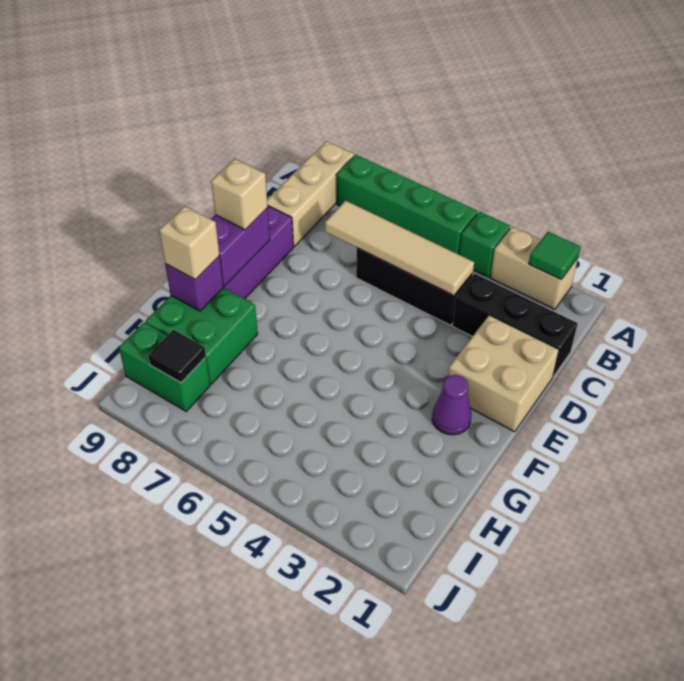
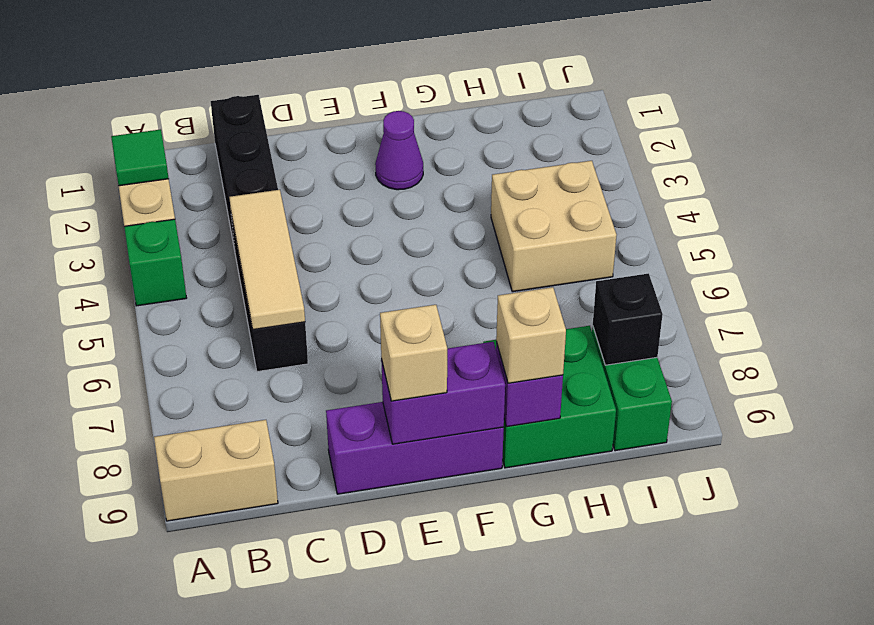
green brick A5:A8 level 1 -> none
tan brick A9:C9 level 1 -> tan brick A9:B9 level 1
tan tile C4:C7 level 2 -> tan tile C4:C6 level 2
tan brick D1:E2 level 1 -> tan brick H4:I5 level 1
black tile I8 level 2 -> black brick I8 level 2

